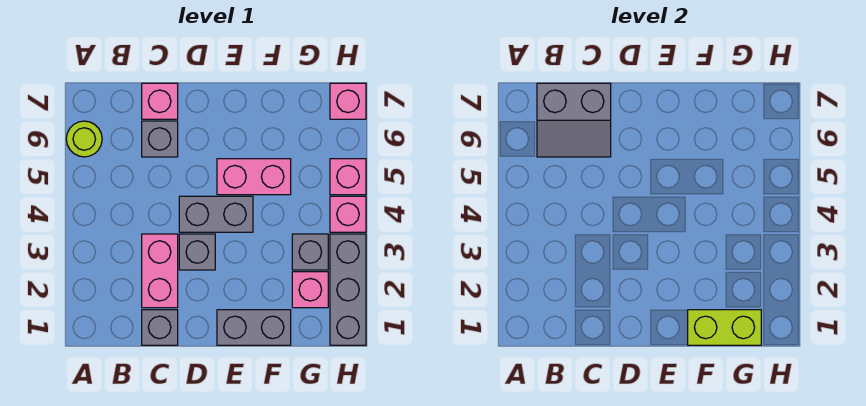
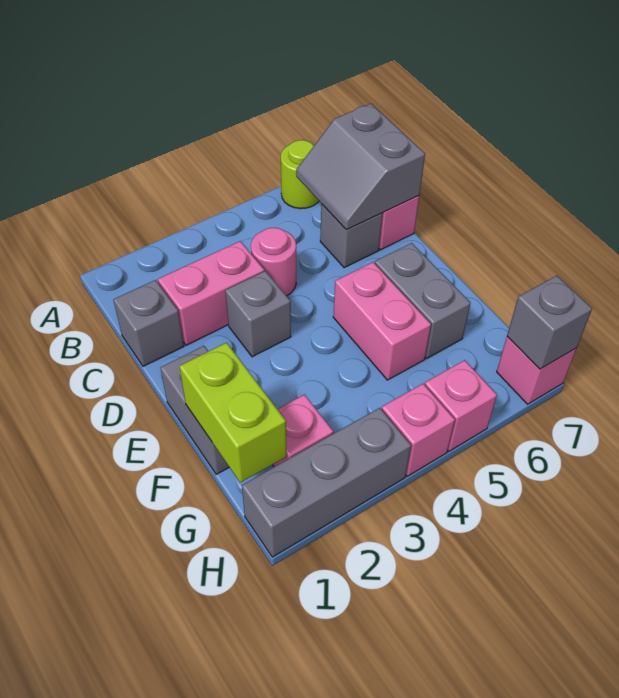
none -> pink round brick C4 level 1
grey brick D4:E4 level 1 -> grey brick E6:F6 level 1
grey brick G3 level 1 -> grey brick H7 level 2

